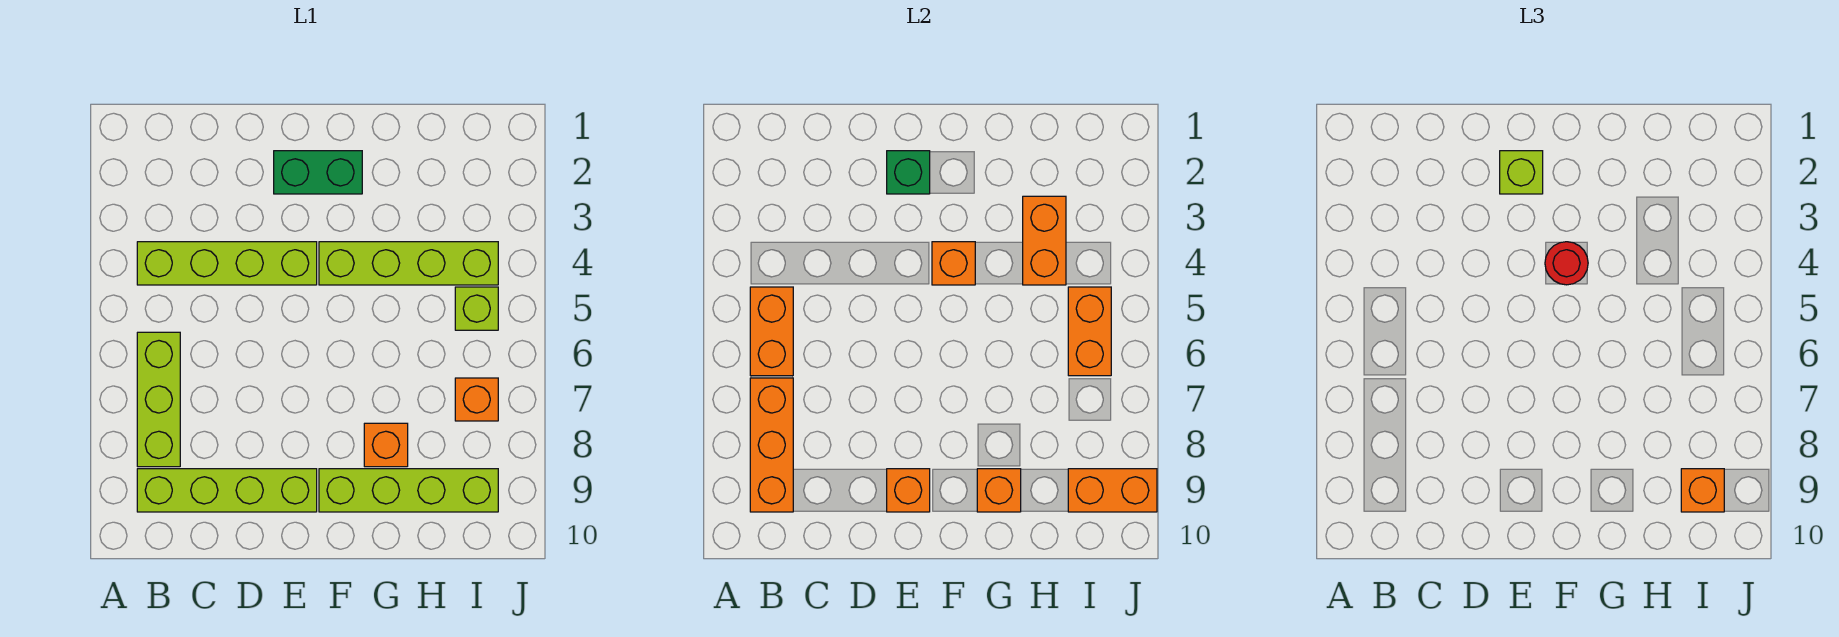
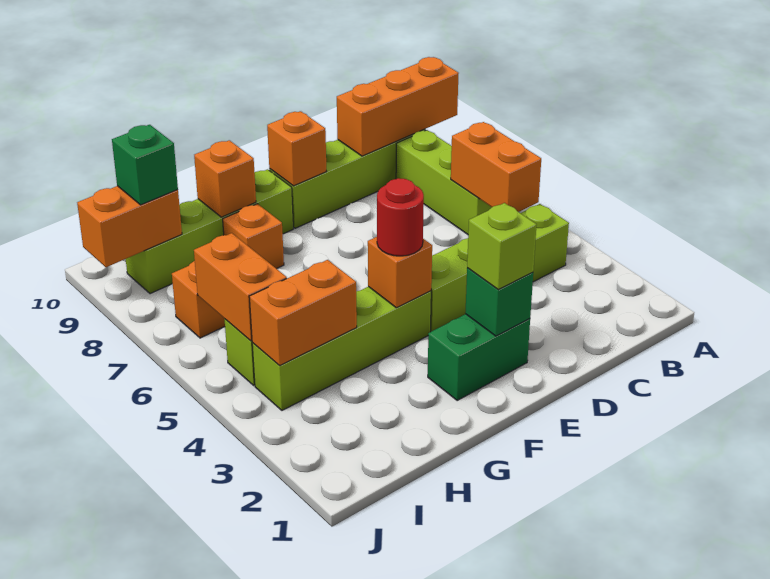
orange brick B7:B9 level 2 -> orange brick A9:C9 level 2
orange brick H3:H4 level 2 -> orange brick H4:I4 level 2
orange brick I9 level 3 -> green brick I9 level 3

